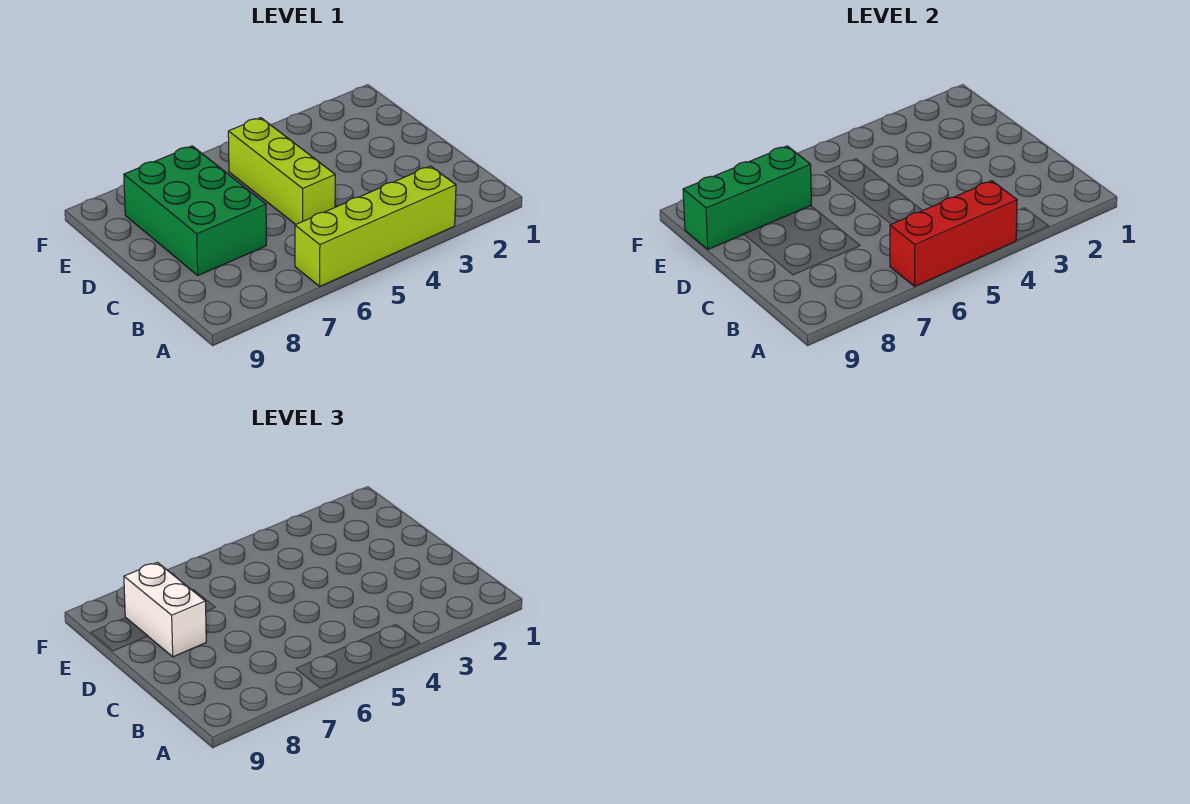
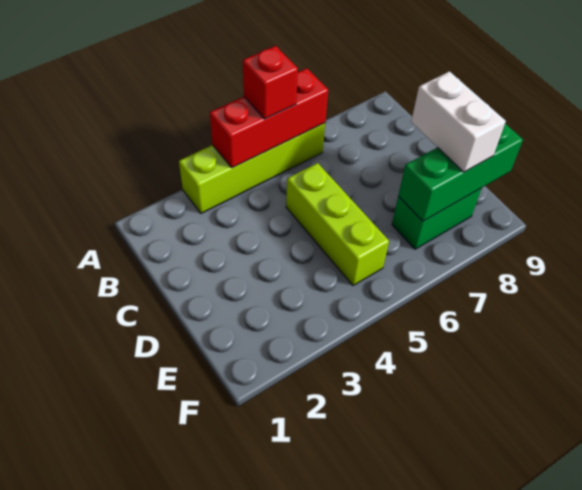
none -> red brick A5 level 3
green brick C7:E8 level 1 -> green brick E7:E8 level 1

